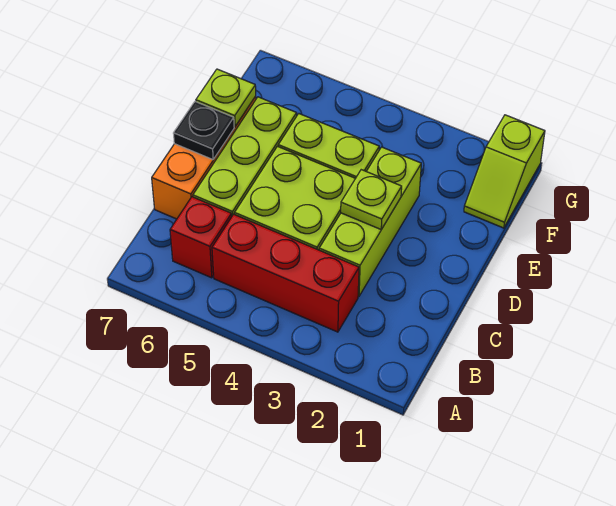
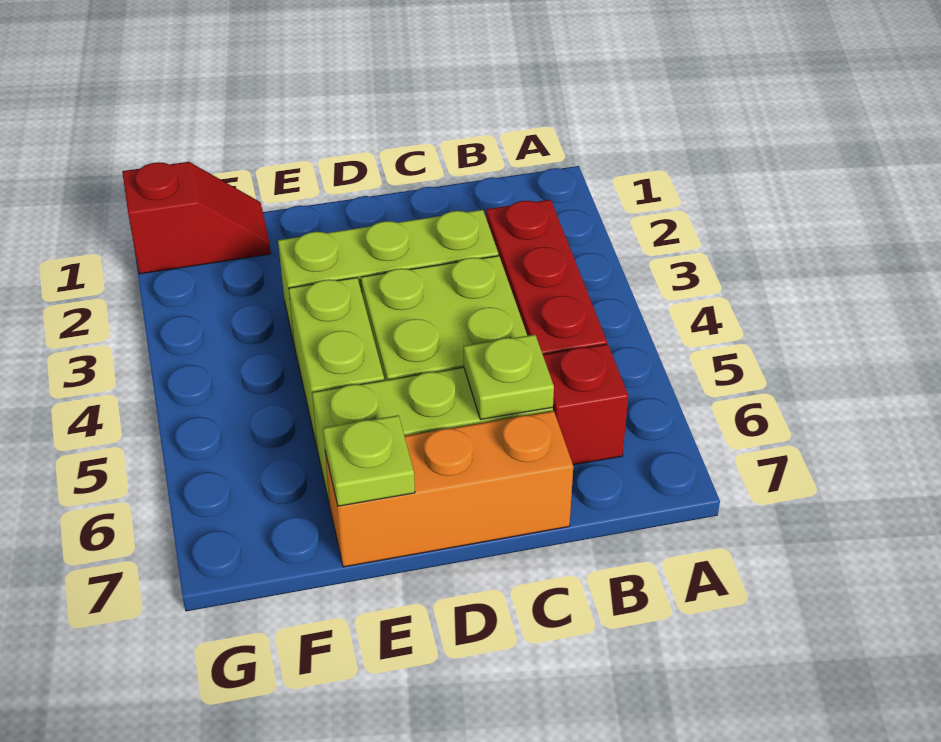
lime plate D3 level 2 -> lime plate C6 level 2
black plate D7 level 2 -> none
lime slope F1:G1 level 1 top G -> red slope F1:G1 level 1 top G

